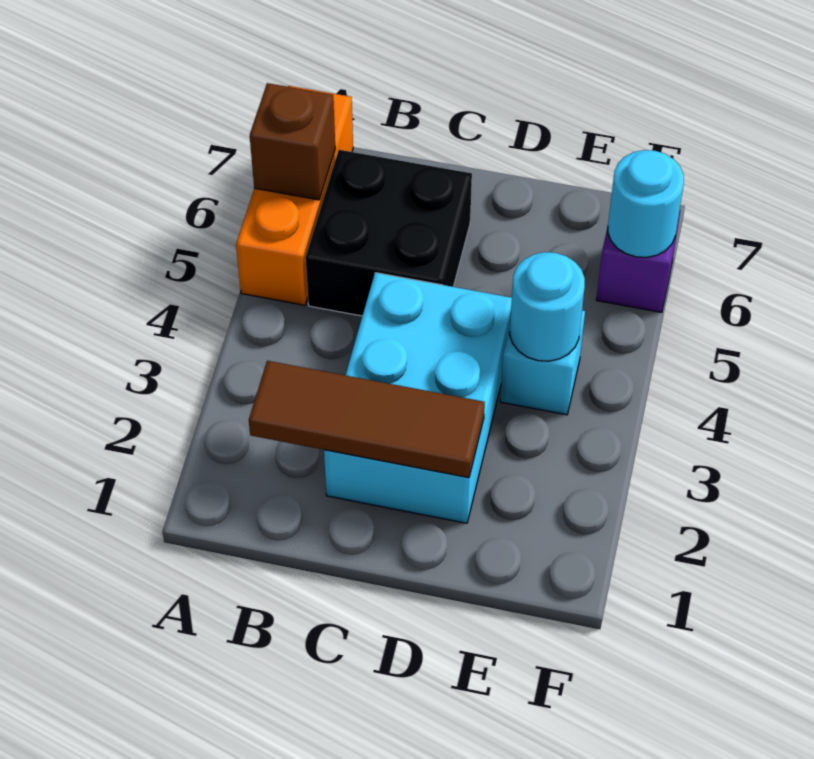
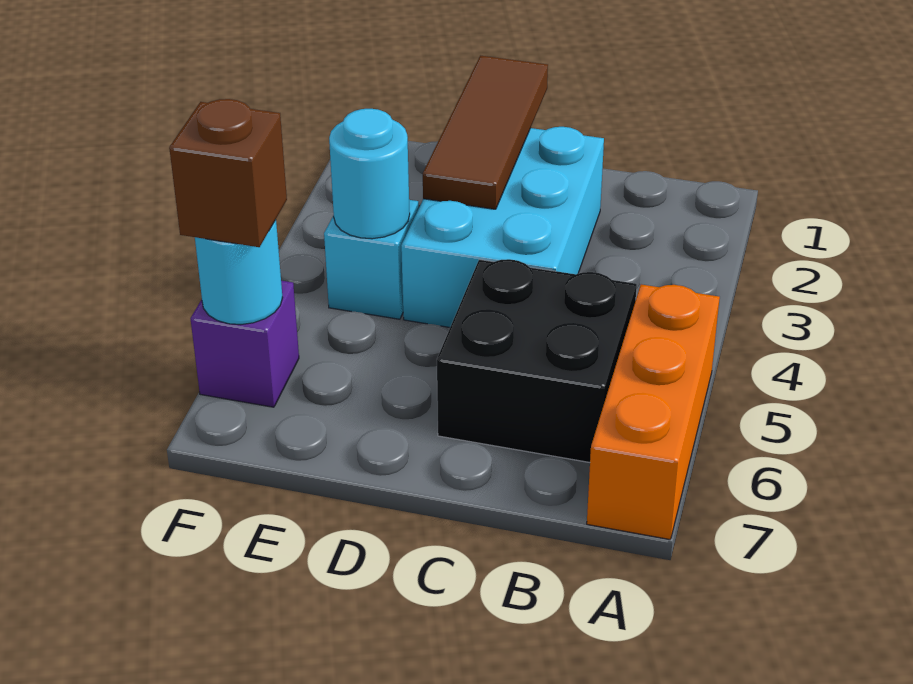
brown brick A6 level 2 -> brown brick F6 level 3
brown tile B2:D2 level 2 -> brown tile D1:D3 level 2

